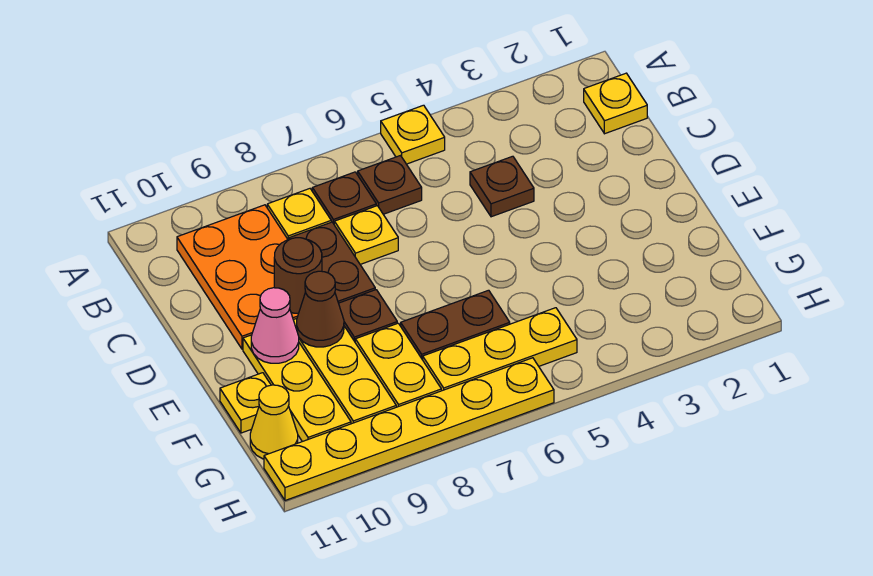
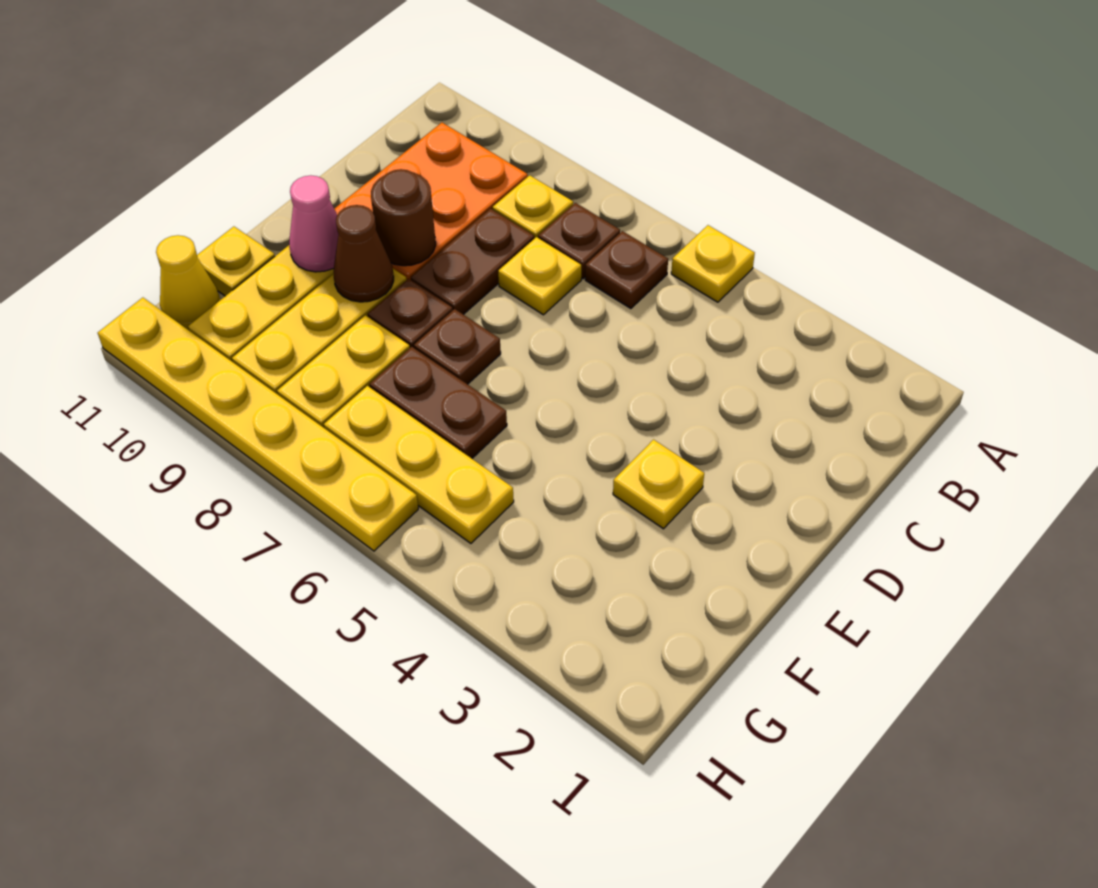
yellow plate B1 level 1 -> yellow plate E3 level 1
brown plate C4 level 1 -> brown plate E7 level 1

